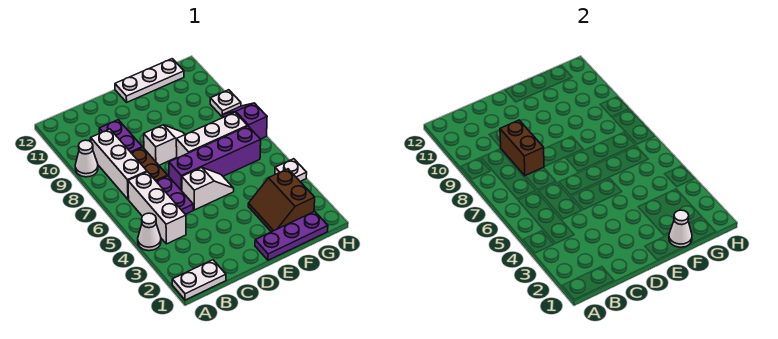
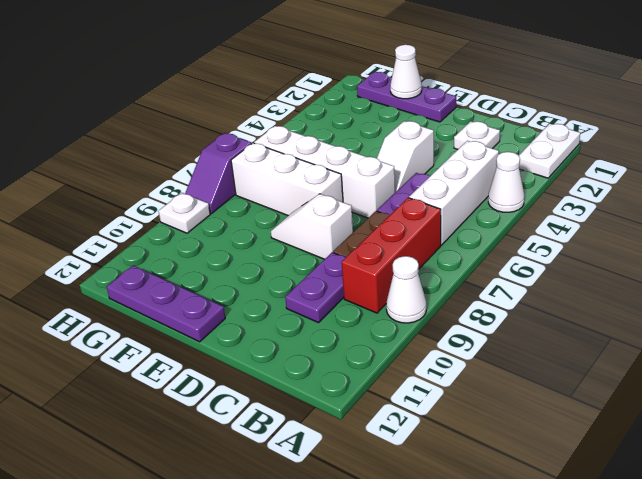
white plate A1:B1 level 1 -> white plate A1:A2 level 1
white brick B7:B9 level 1 -> red brick B7:B9 level 1
brown brick C8:C9 level 2 -> none
white slope D5:E5 level 1 top D -> white slope D4:D5 level 1 top 4
purple brick D6:G6 level 1 -> white brick D6:G6 level 1
white plate E12:G12 level 1 -> purple plate E12:G12 level 1
brown slope F2:G3 level 1 top G -> none
white plate H4 level 1 -> white plate C2 level 1

